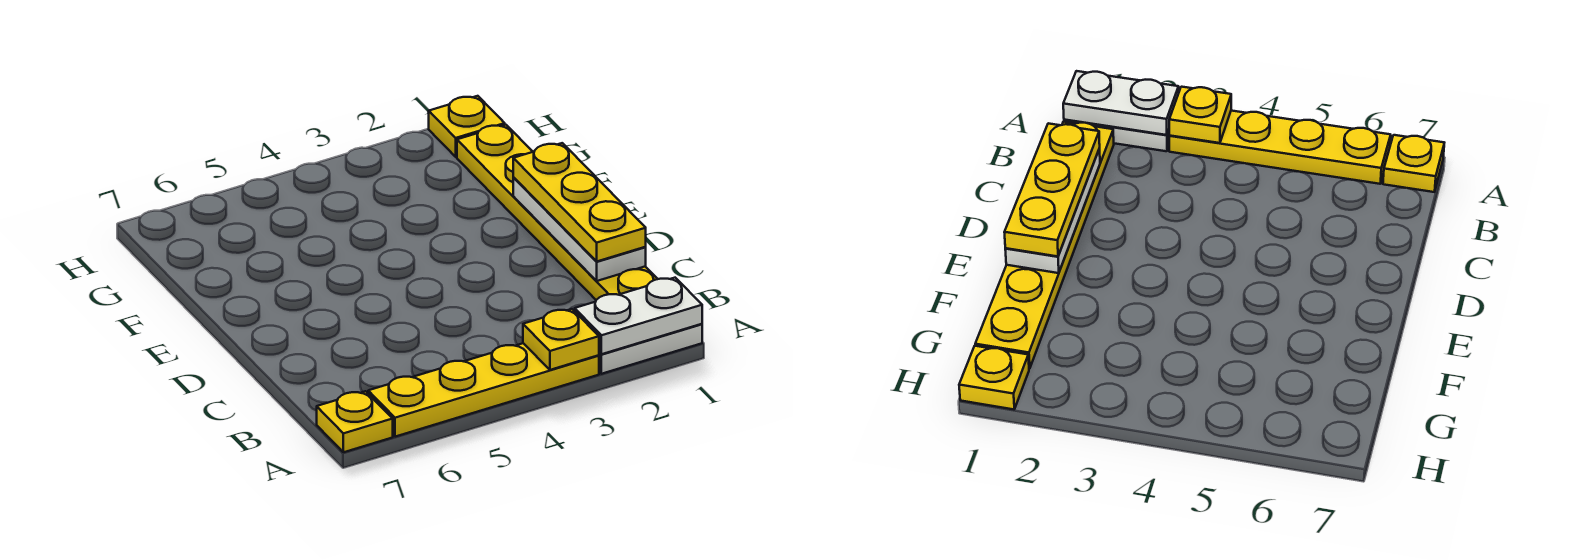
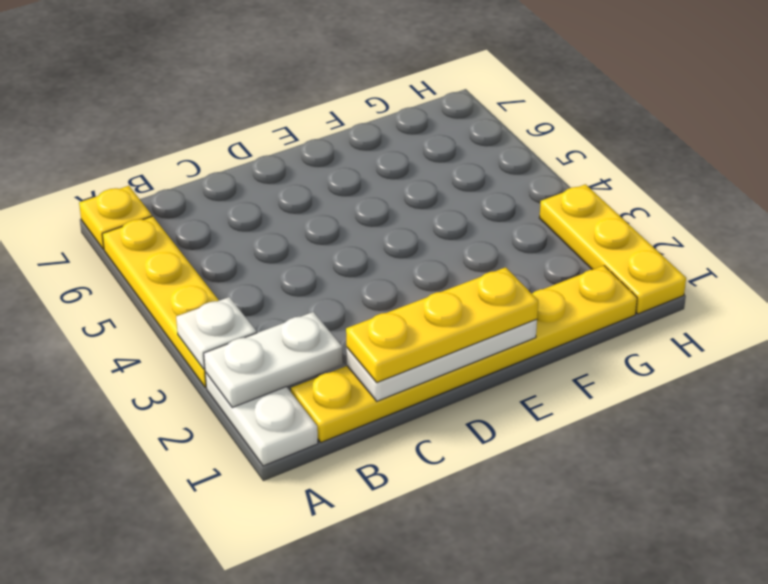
white plate A1:A2 level 2 -> white plate A2:B2 level 2
yellow plate A3 level 2 -> white plate A3 level 2
yellow plate H1 level 1 -> yellow plate H1:H3 level 1

